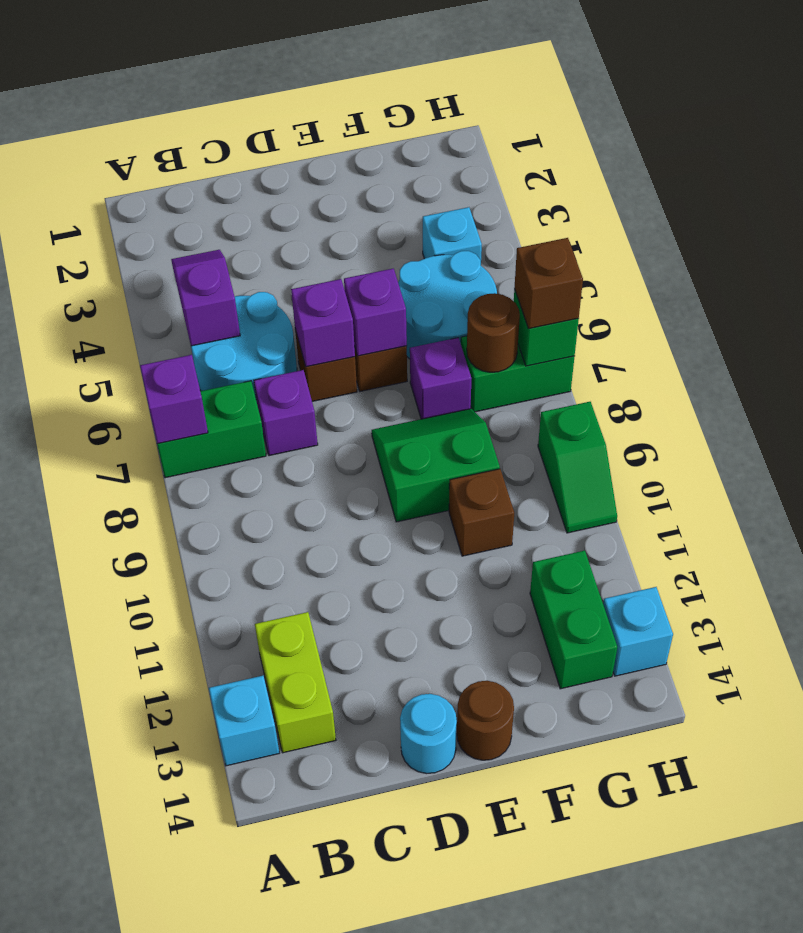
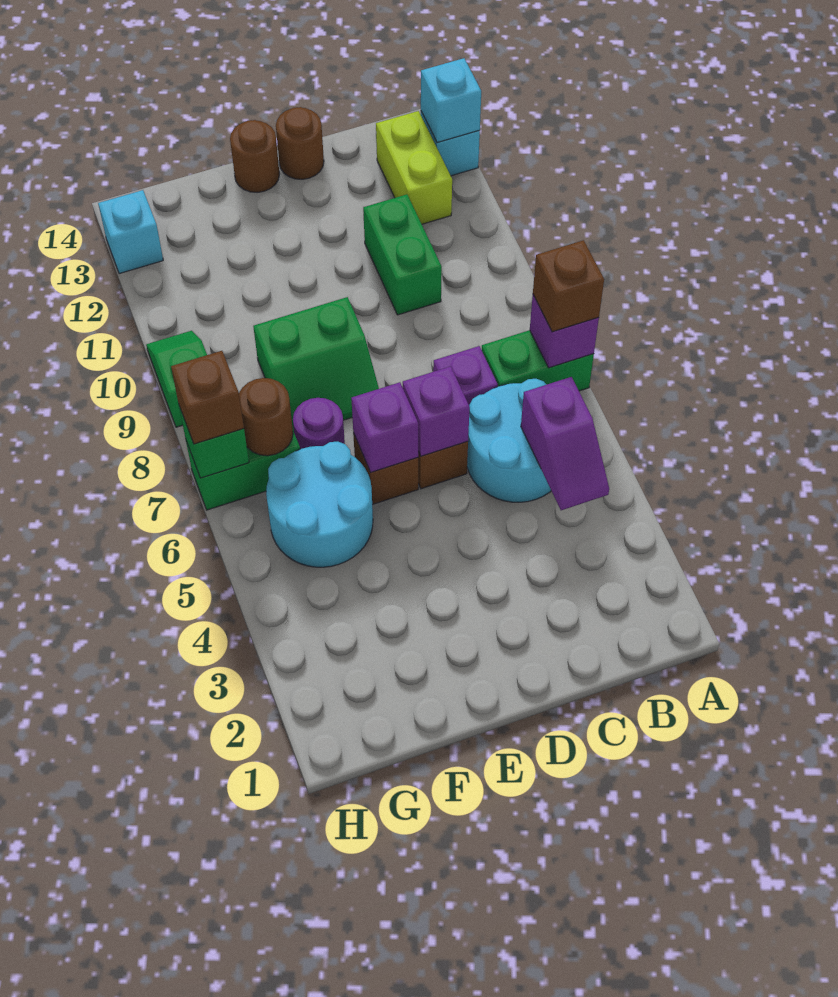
cyan round brick D14 level 1 -> brown round brick D14 level 1
purple brick F7 level 1 -> purple round brick F7 level 1
brown brick F10 level 1 -> brown brick A7 level 3
cyan brick G4 level 1 -> cyan brick A13 level 2
green brick G12:G13 level 1 -> green brick C10:C11 level 1

